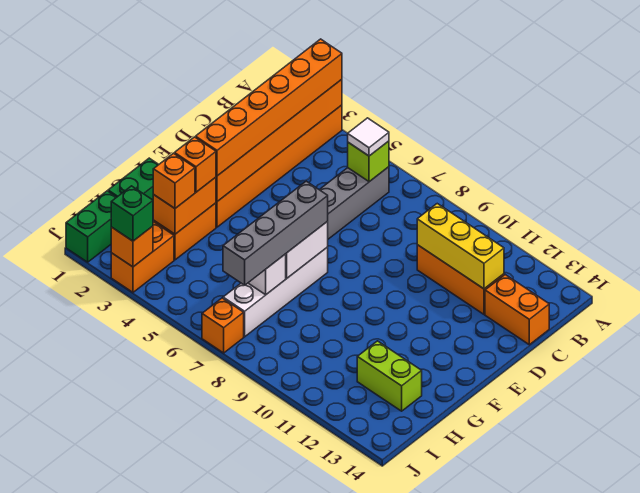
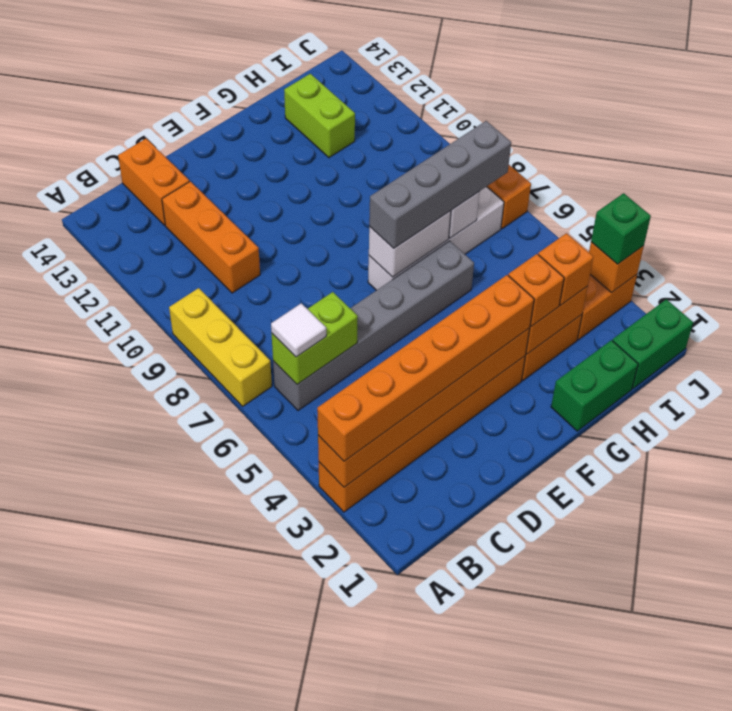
lime brick B6 level 2 -> lime brick B6:C6 level 2
yellow brick C10:C12 level 2 -> yellow brick A7:A9 level 1

